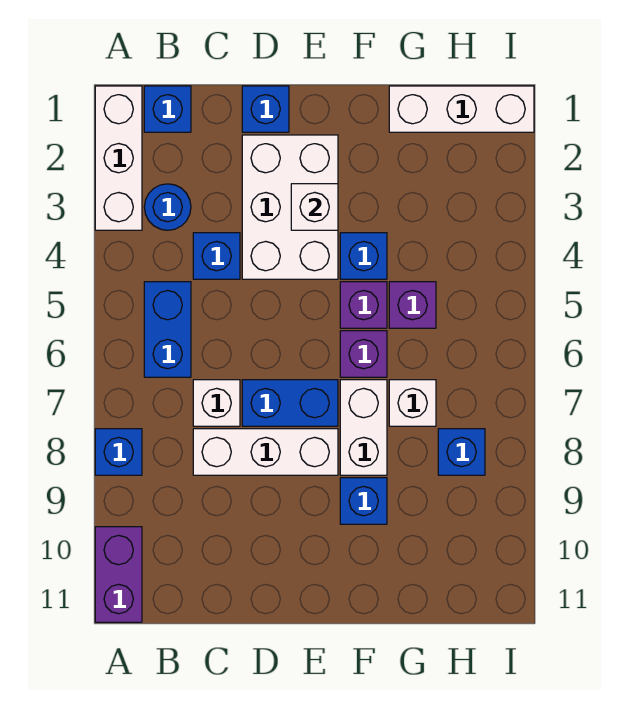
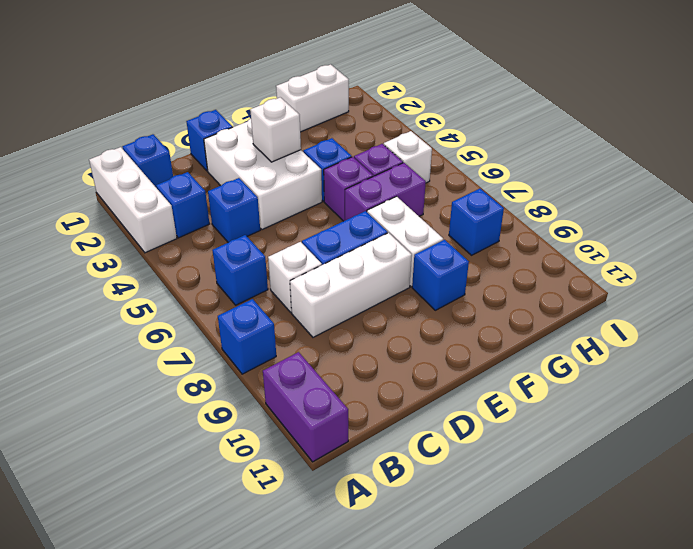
blue round brick B3 level 1 -> blue brick B3 level 1
blue brick B5:B6 level 1 -> blue brick B6 level 1
purple brick F6 level 1 -> purple brick F6:G6 level 1
white brick G1:I1 level 1 -> white brick G1:H1 level 1
white brick G7 level 1 -> white brick H5 level 1

